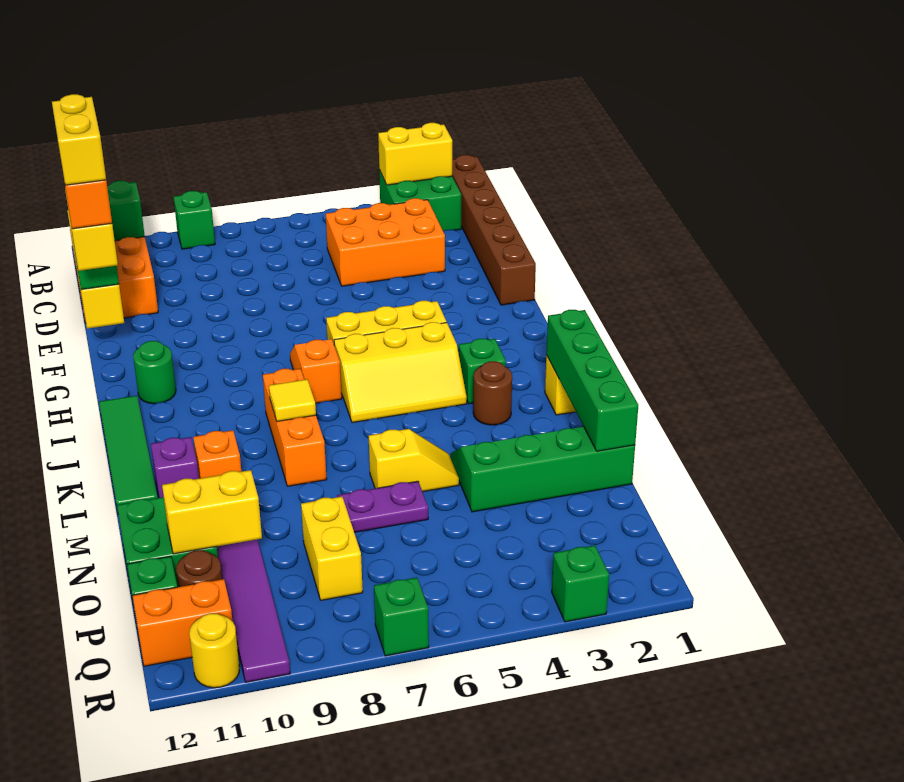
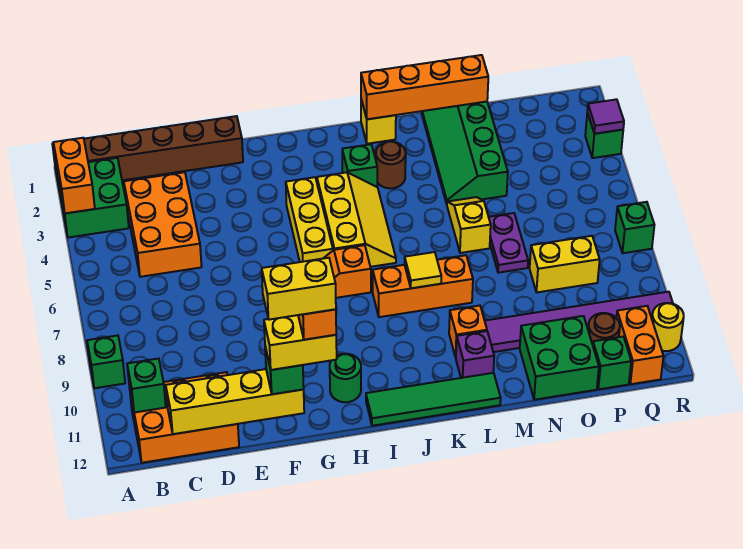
yellow brick A2:A3 level 2 -> orange brick A2:A3 level 2
green brick K1:N1 level 2 -> orange brick K1:N1 level 2
yellow brick O10:O11 level 2 -> none
none -> purple tile R3 level 2

